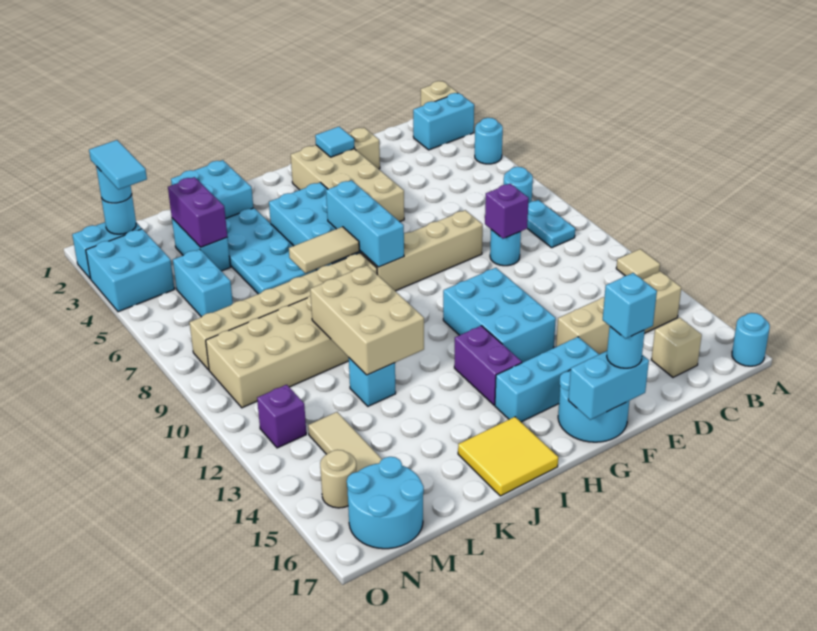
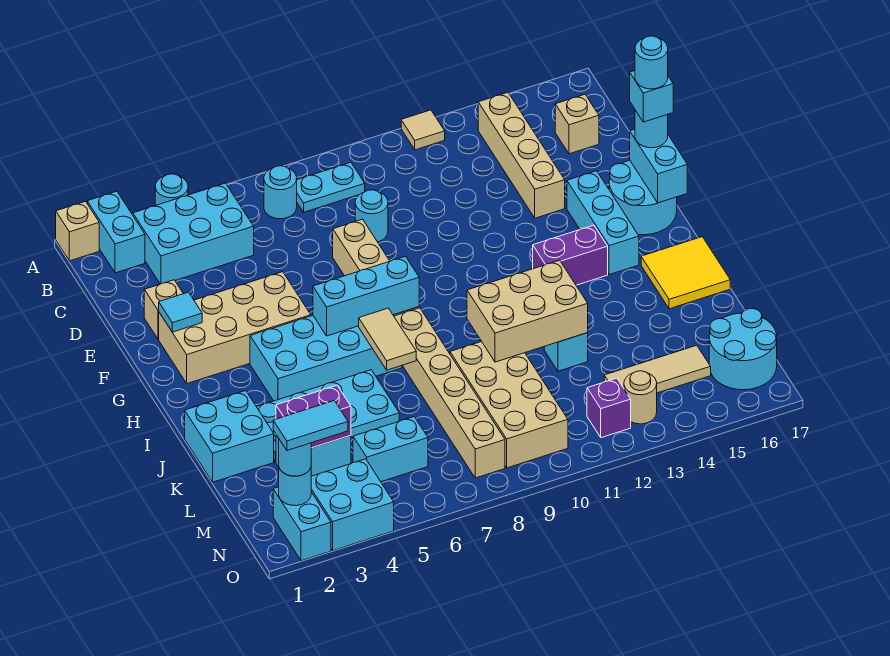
cyan round brick A17 level 1 -> cyan round brick F17 level 5
purple brick D9 level 2 -> none
cyan brick F11:G13 level 1 -> cyan brick B3:C5 level 1
tan round brick N15 level 1 -> tan round brick N13 level 1

